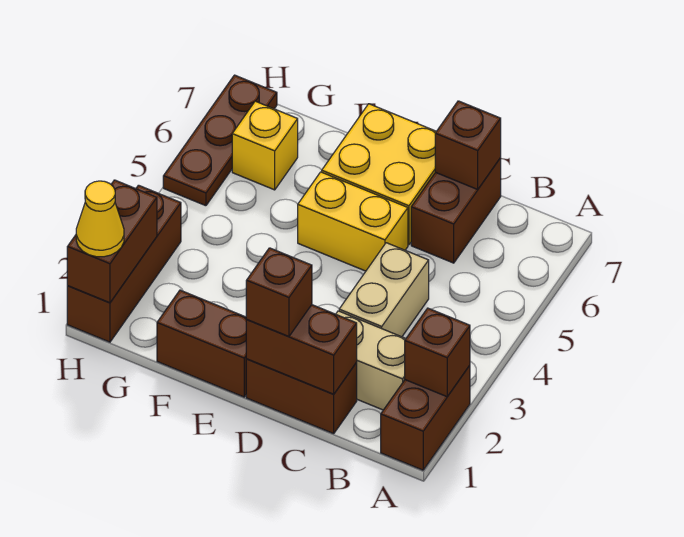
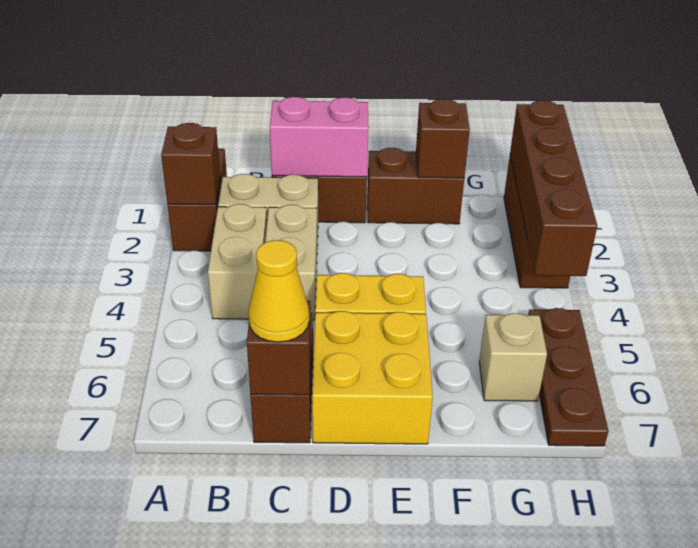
none -> tan brick B3:B4 level 1
brown brick C1:D1 level 2 -> pink brick C1:D1 level 2
brown brick D1 level 3 -> brown brick F1 level 2
yellow brick G6 level 1 -> tan brick G6 level 1
brown brick H1:H2 level 2 -> brown brick H1:H4 level 2
yellow cone H1 level 3 -> yellow cone C7 level 3

